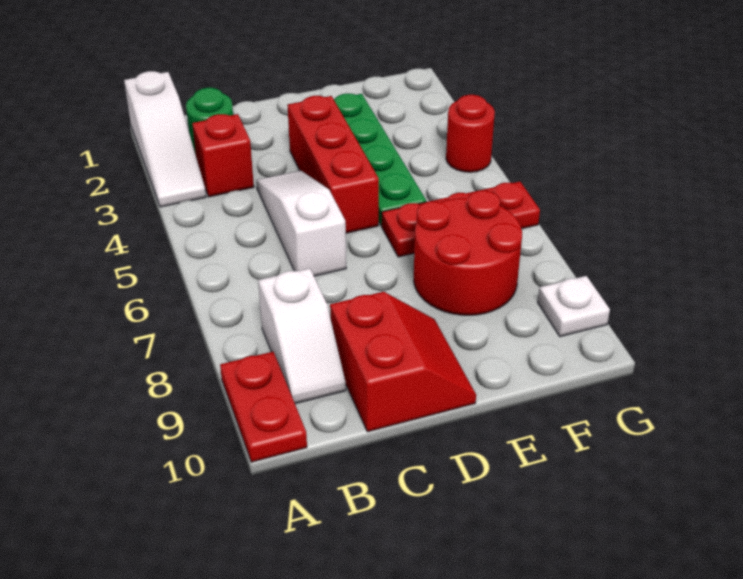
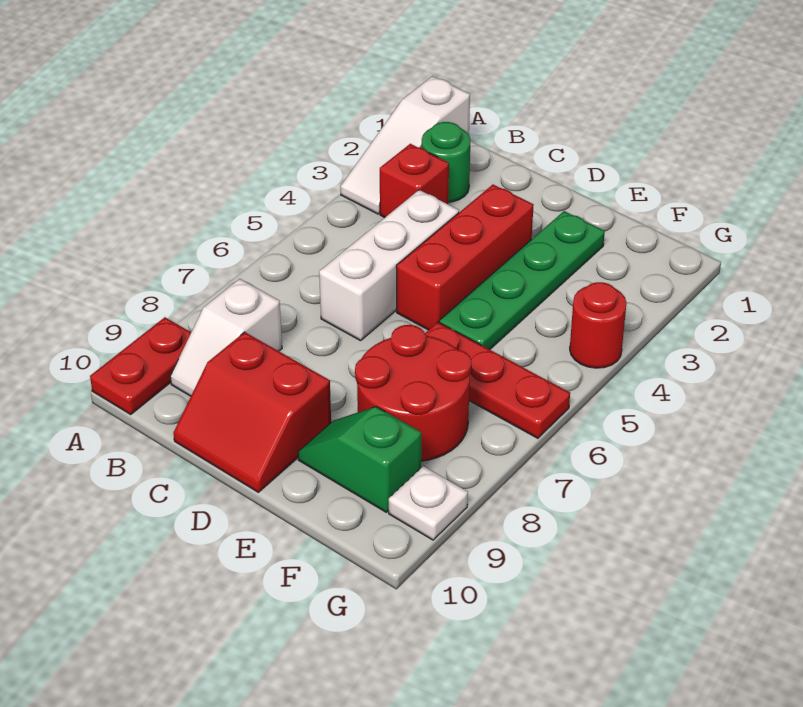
white slope C4:C6 level 1 top 6 -> white brick C4:C6 level 1
red slope C9:D10 level 1 top C -> red slope C9:D10 level 1 top 9
none -> green slope E9:F9 level 1 top F

